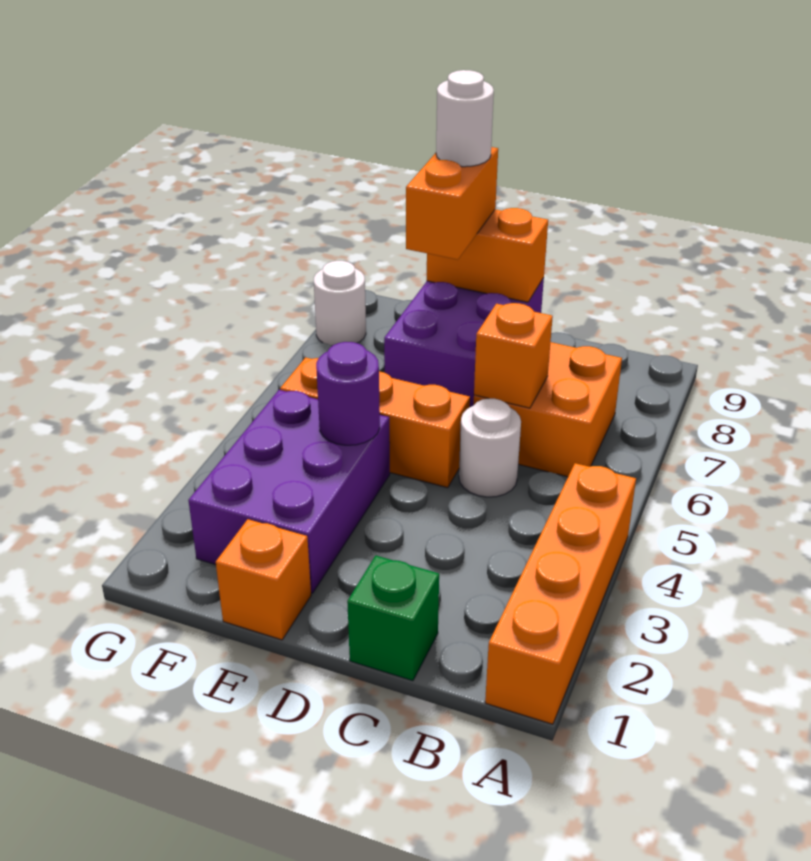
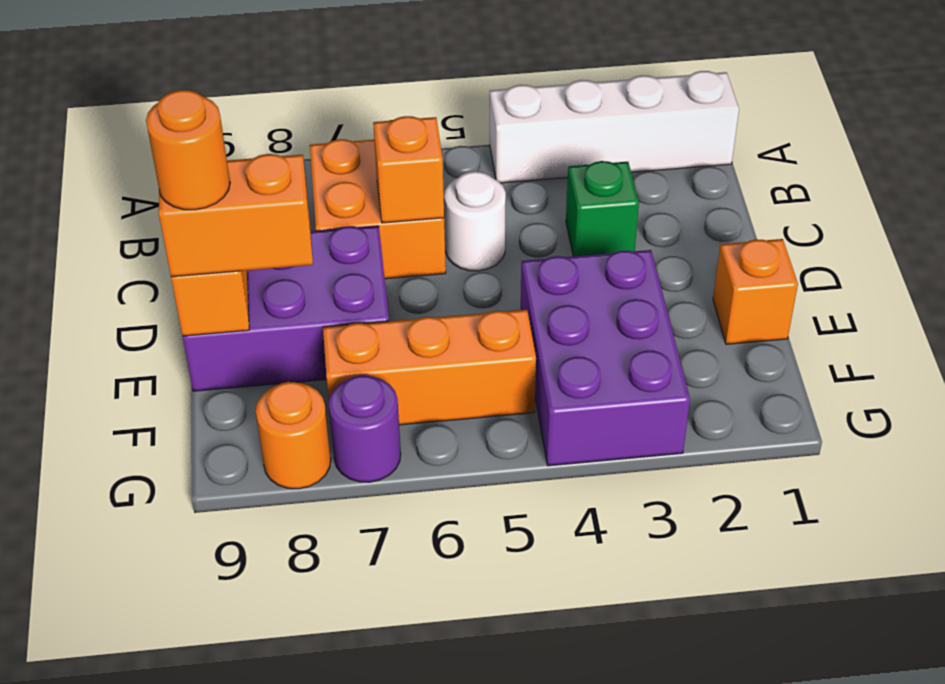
orange brick A1:A4 level 1 -> white brick A1:A4 level 1
green brick C1 level 1 -> green brick C3 level 1
orange brick D5:F5 level 1 -> orange brick F5:F7 level 1
purple brick E2:F4 level 1 -> purple brick E3:G4 level 1
purple round brick E4 level 2 -> purple round brick G7 level 1
white round brick E9 level 4 -> orange round brick E9 level 4
white round brick G8 level 1 -> orange round brick G8 level 1

